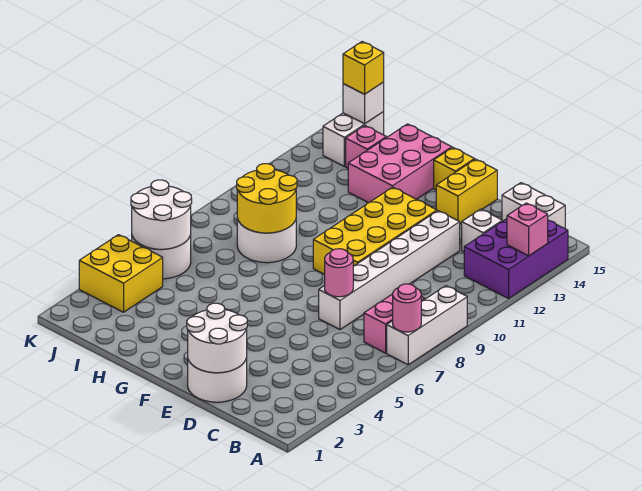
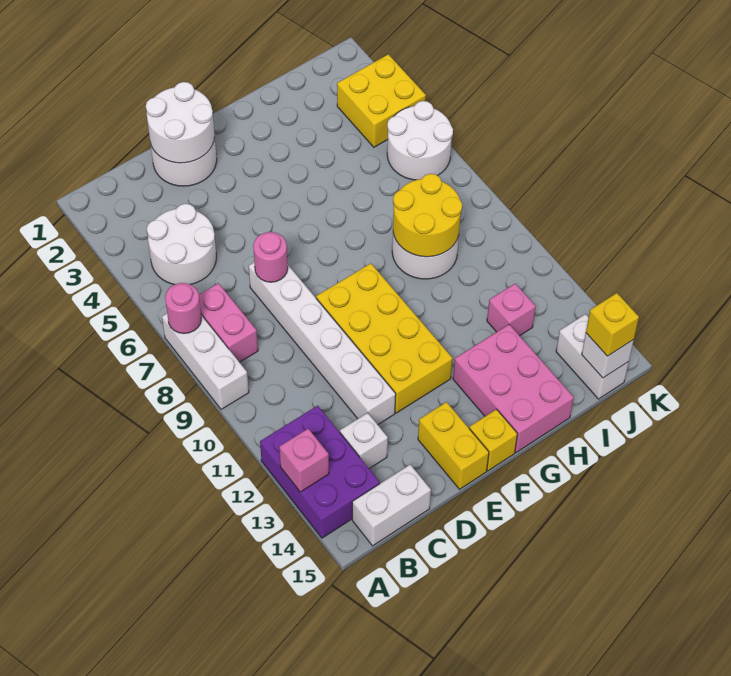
pink brick I14 level 1 -> pink brick I12 level 1
white round brick J5:K6 level 2 -> white round brick B4:C5 level 1

